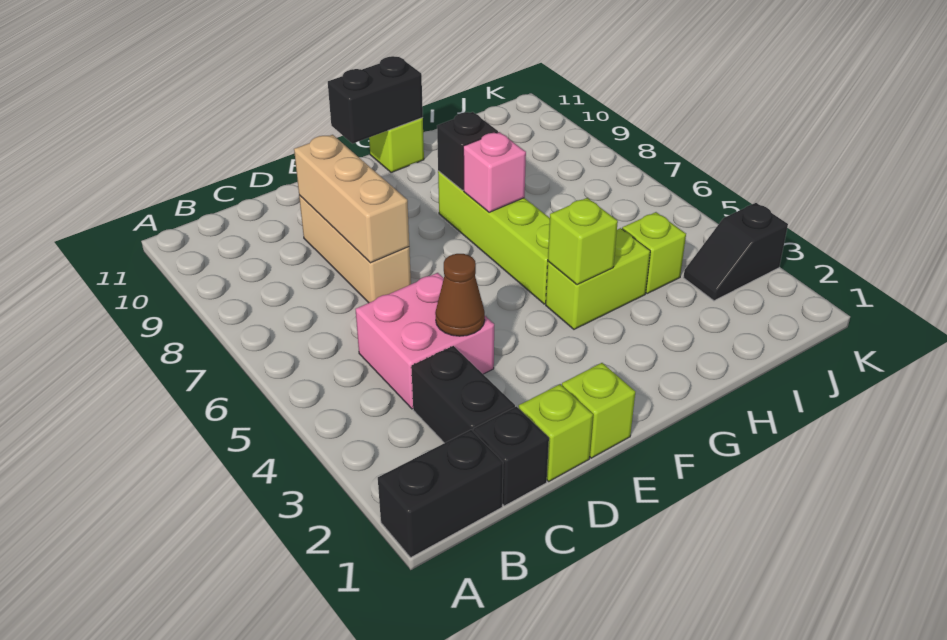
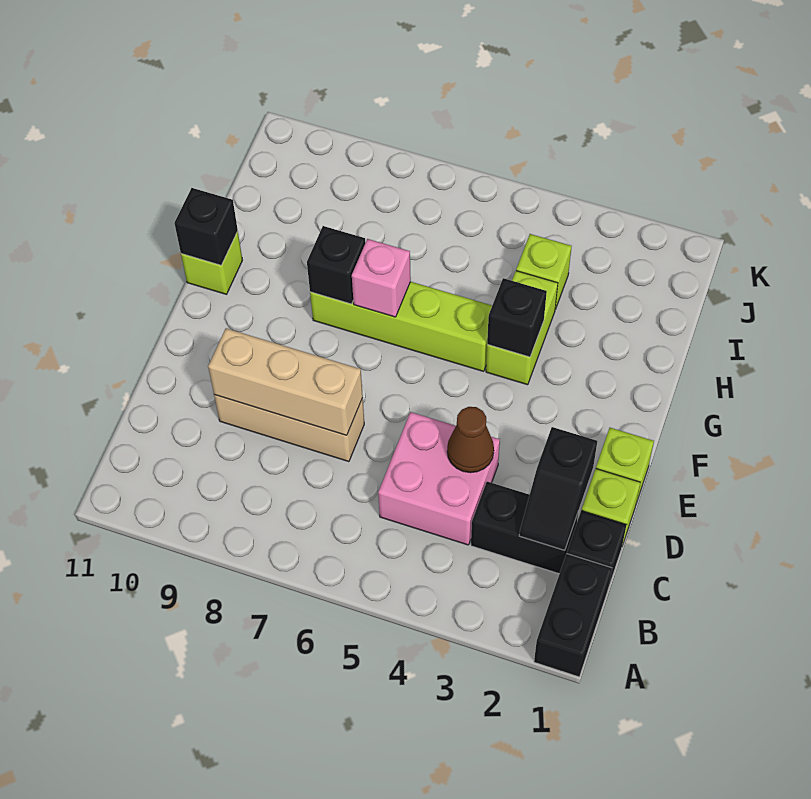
black brick F11:G11 level 2 -> black brick G11 level 2
lime brick G4 level 2 -> black brick G4 level 2
black slope J3:K3 level 1 top K -> black slope C2:D2 level 2 top D

